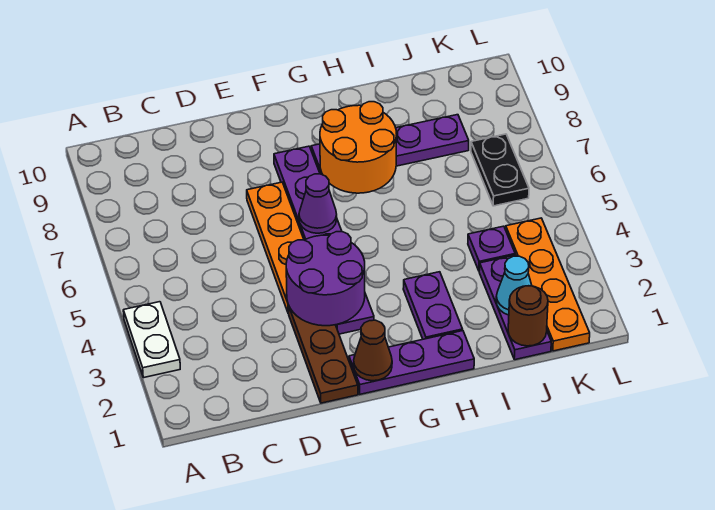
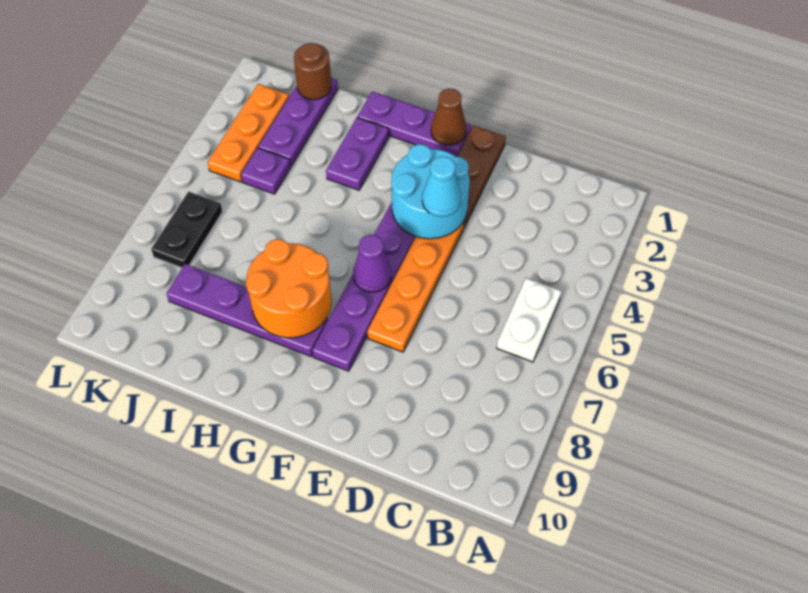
white plate A3:A4 level 1 -> white plate B5:B6 level 1
purple round brick E3:F4 level 2 -> cyan round brick E3:F4 level 2
cyan cone J2 level 2 -> cyan cone E4 level 3
orange plate K1:K4 level 1 -> orange plate K2:K4 level 1

